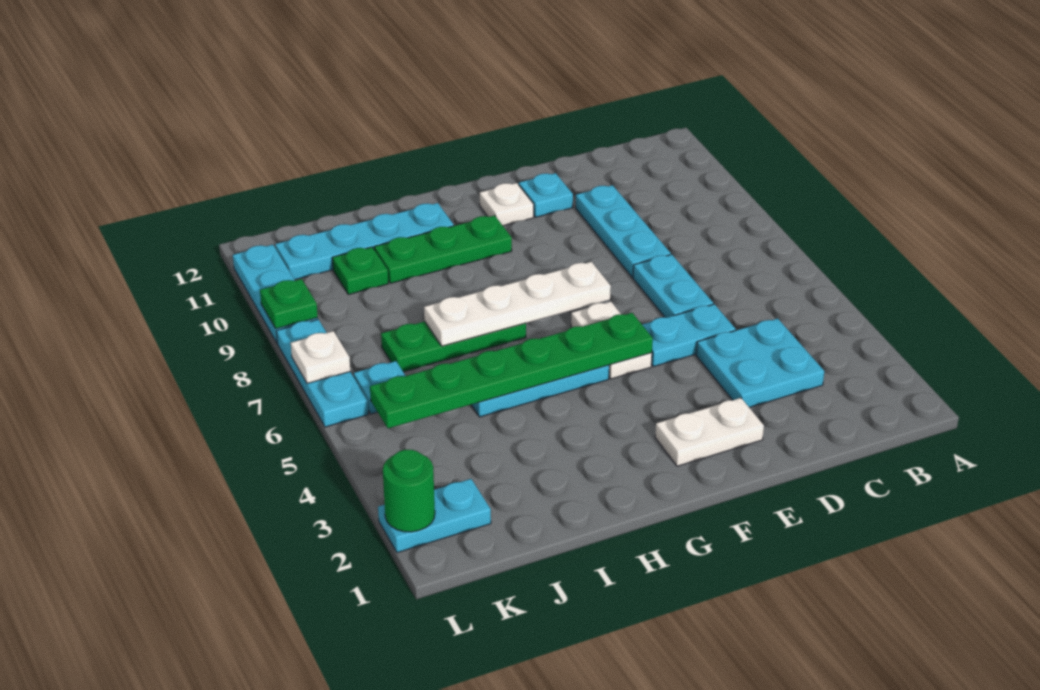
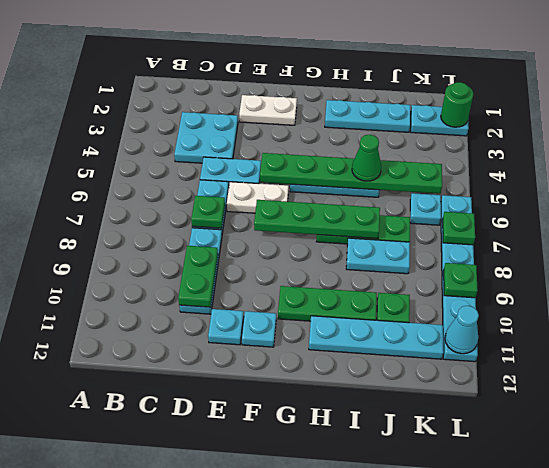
none -> green plate D7 level 2
none -> green plate D9:D10 level 2
white plate F5:F6 level 1 -> white plate E6:F6 level 1
white plate F7:I7 level 2 -> green plate F7:I7 level 2
white plate F11 level 1 -> cyan plate F11 level 1
none -> cyan plate H2:J2 level 1
none -> green cone I5 level 3
none -> cyan plate I8:J8 level 1
white plate L7 level 2 -> green plate L7 level 2
none -> cyan cone L11 level 2

